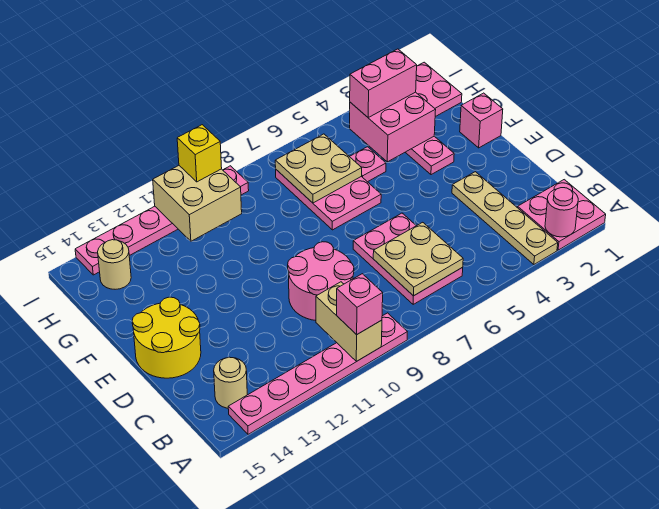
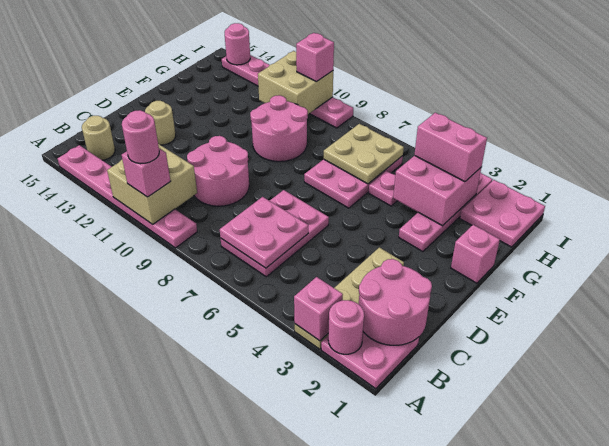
none -> pink brick A3 level 2
tan brick A10:B10 level 2 -> tan brick A10:B11 level 2
none -> pink round brick A10 level 4
none -> pink round brick B1:C2 level 2
tan plate B6:C7 level 2 -> pink plate B6:C7 level 2
yellow round brick D14:E15 level 1 -> none
none -> pink round brick F9:G10 level 1
tan round brick H14 level 1 -> tan round brick D13 level 1
yellow brick I10 level 3 -> pink brick I10 level 3
none -> pink round brick I14 level 2

